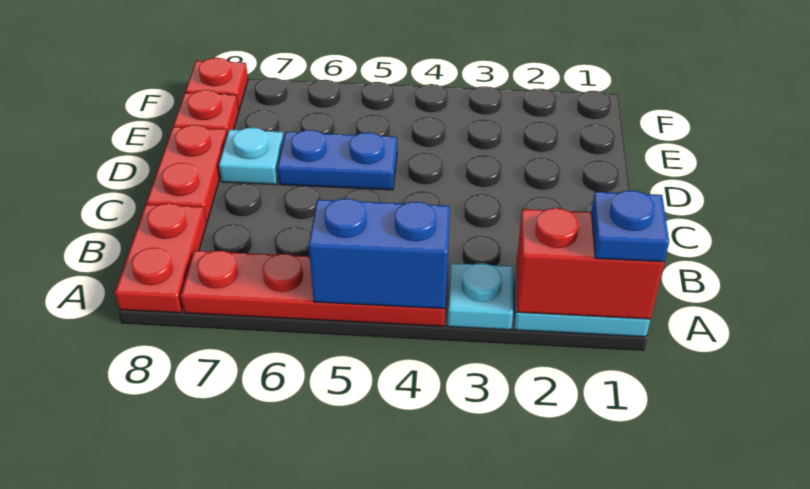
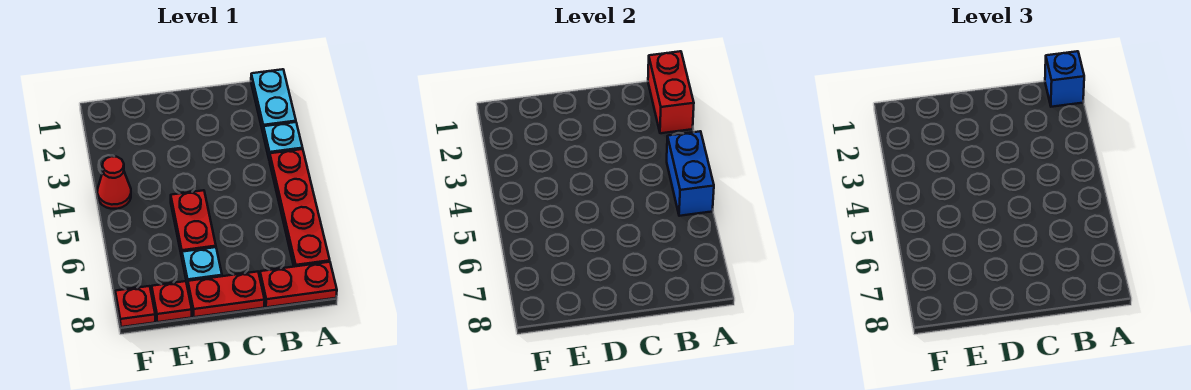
blue plate A1 level 3 -> blue brick A1 level 3
blue plate D5:D6 level 1 -> red plate D5:D6 level 1
none -> red cone F4 level 1

